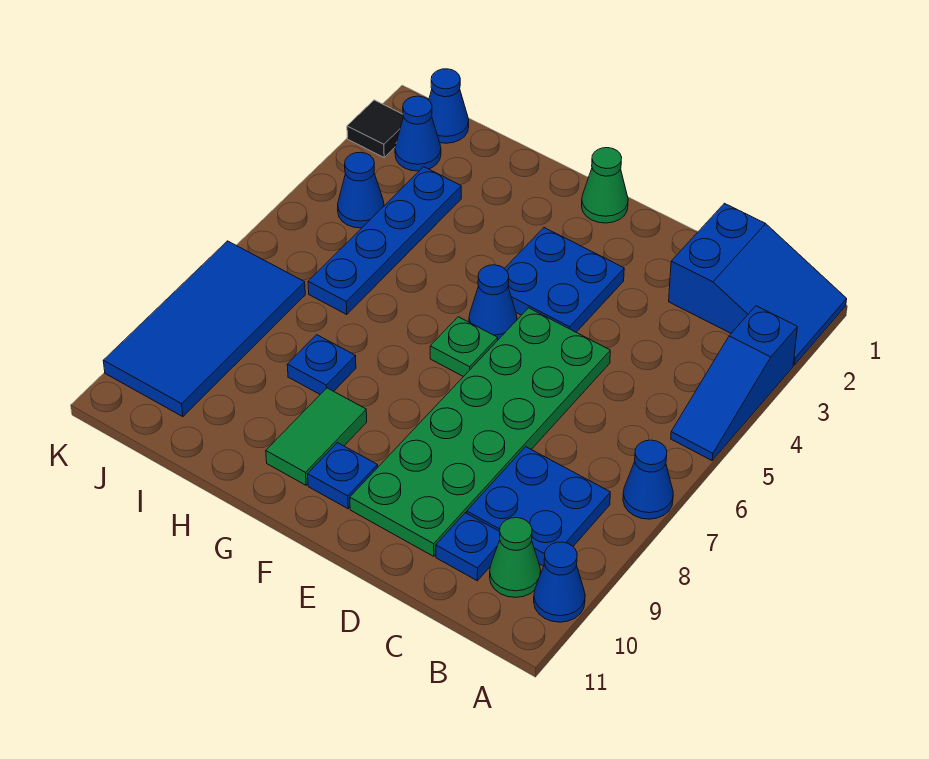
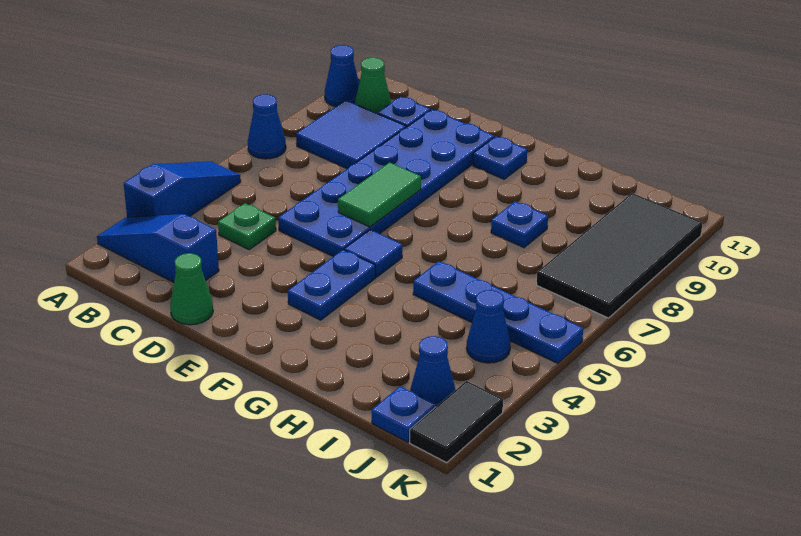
blue slope A1:C2 level 1 top C -> blue slope A2:C2 level 1 top C
blue plate B8:C9 level 1 -> blue tile B8:C9 level 1
green plate D5:E10 level 1 -> blue plate D5:E10 level 1
blue plate E3:F4 level 1 -> blue plate F3:F4 level 1
green cone F1 level 1 -> green cone D1 level 1
blue cone F5 level 1 -> blue tile F5 level 1
green plate F6 level 1 -> green plate C4 level 1
green tile G9:G10 level 1 -> green tile E6:E7 level 2
blue plate I3:I6 level 1 -> blue plate H5:K5 level 1
blue cone J1 level 1 -> blue plate J1 level 1
blue tile J7:K10 level 1 -> black tile J7:K10 level 1
black tile K2 level 1 -> black tile K1:K2 level 1

